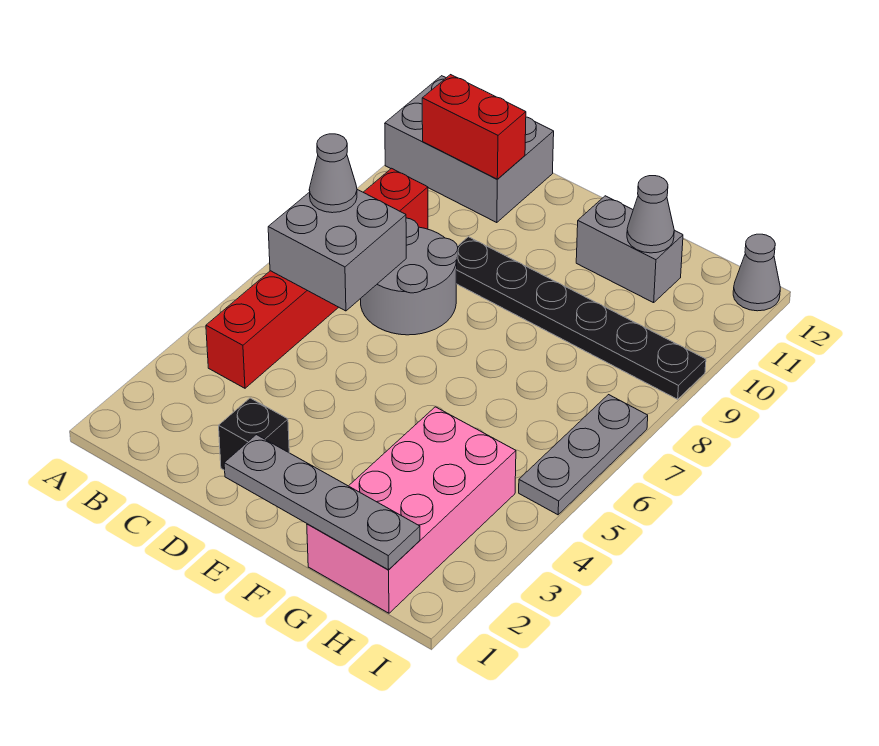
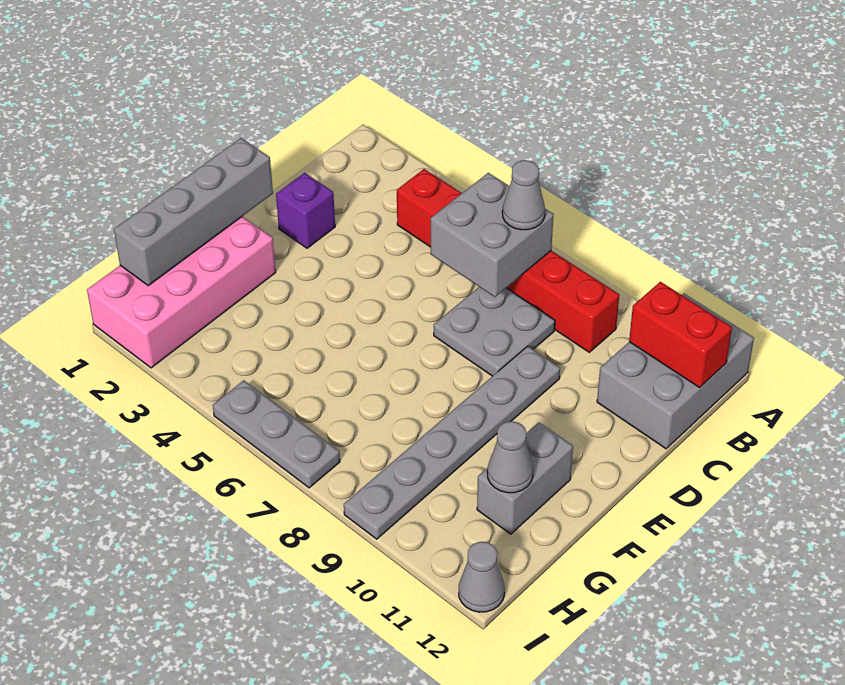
red brick B11:C11 level 2 -> red brick B11:B12 level 2
grey round brick C7:D8 level 1 -> grey plate C7:D8 level 1
black brick D2 level 1 -> purple brick D2 level 1
black plate D9:I9 level 1 -> grey plate D9:I9 level 1
grey plate E1:H1 level 2 -> grey brick E1:H1 level 2
pink brick G1:H4 level 1 -> pink brick F1:I2 level 1

